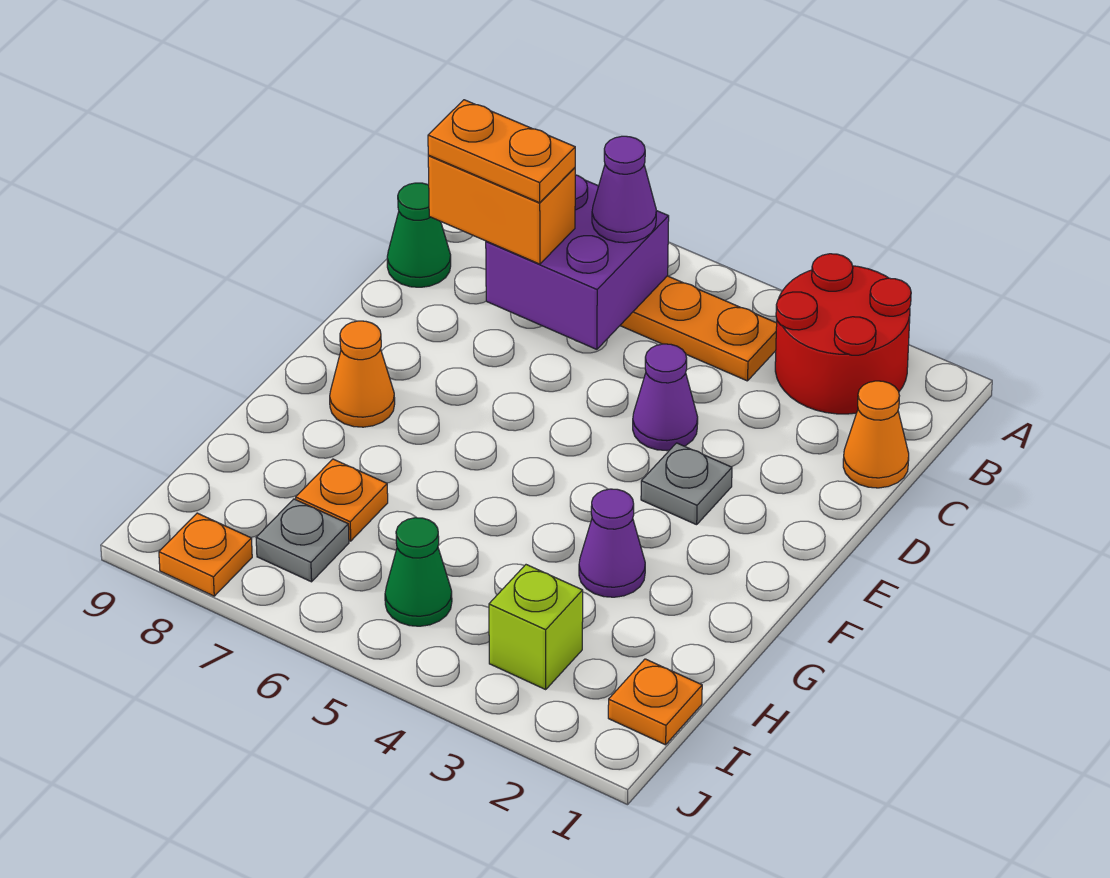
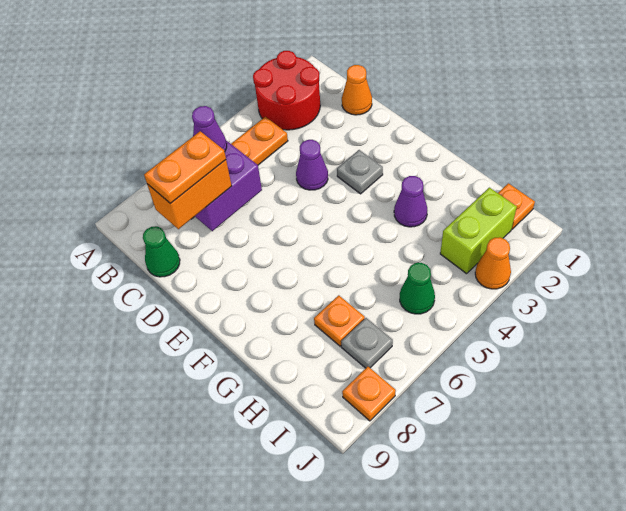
orange cone F8 level 1 -> orange cone J3 level 1
lime brick I3 level 1 -> lime brick I2:I3 level 1

